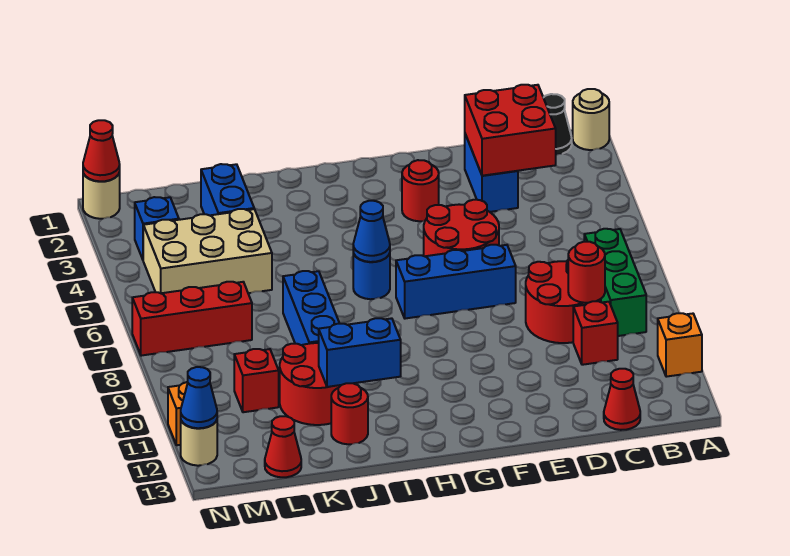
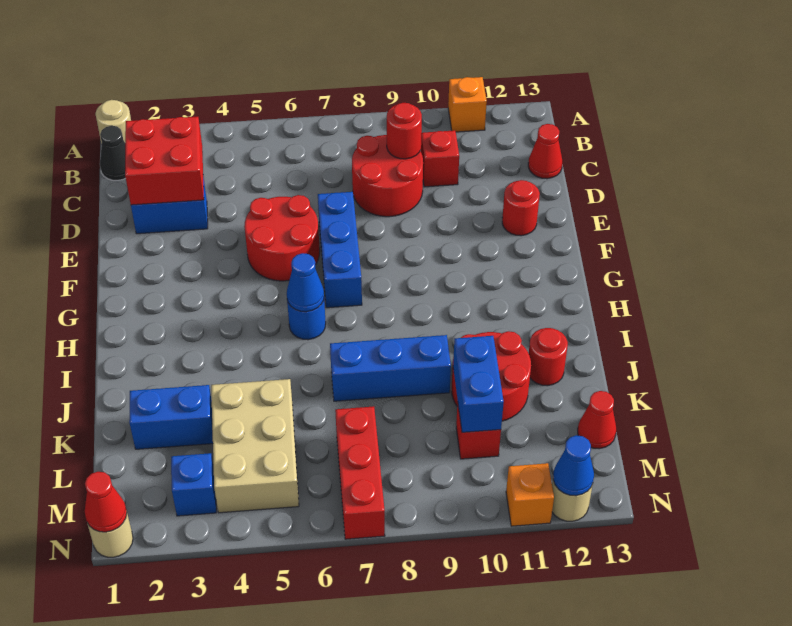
green brick B7:B9 level 1 -> none
red round brick F3 level 1 -> red round brick E12 level 1
blue brick I11:J11 level 2 -> blue brick K10:L10 level 2

